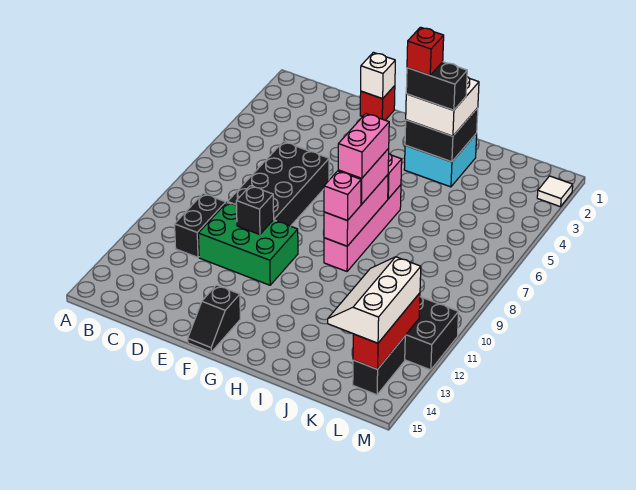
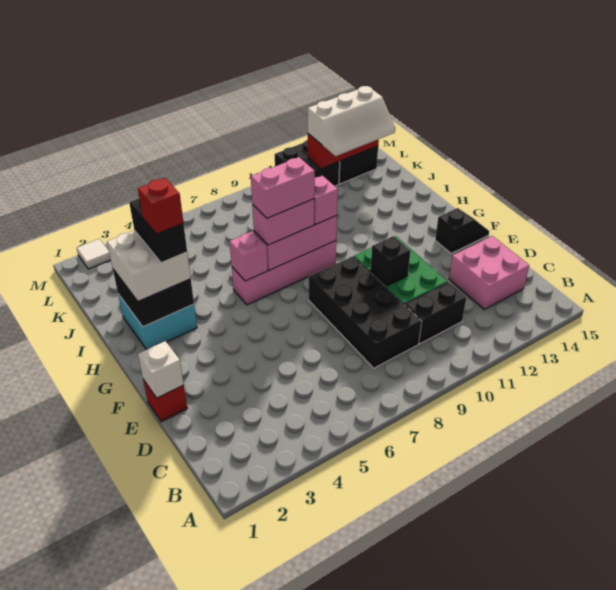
none -> pink brick C13:D14 level 1
black brick D6:E9 level 1 -> black brick C8:F9 level 1

